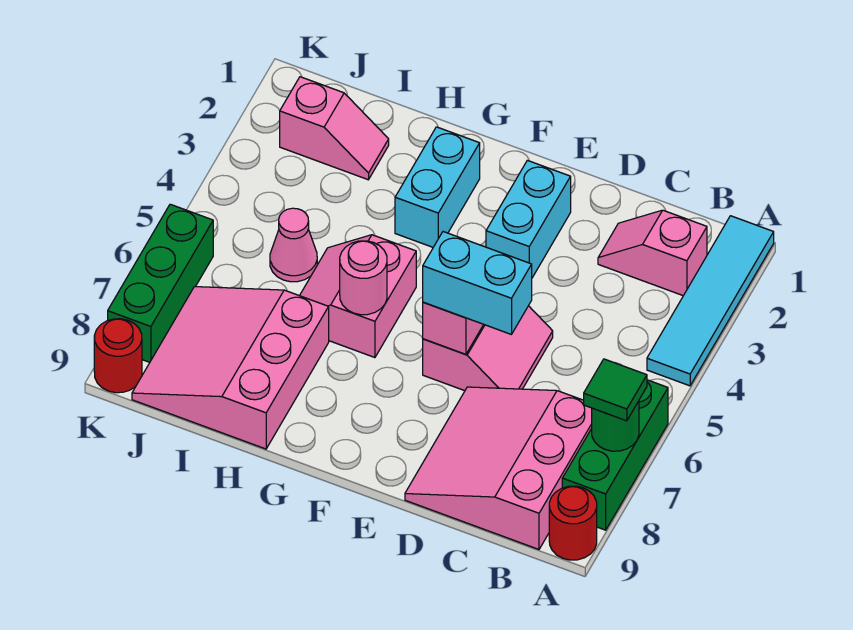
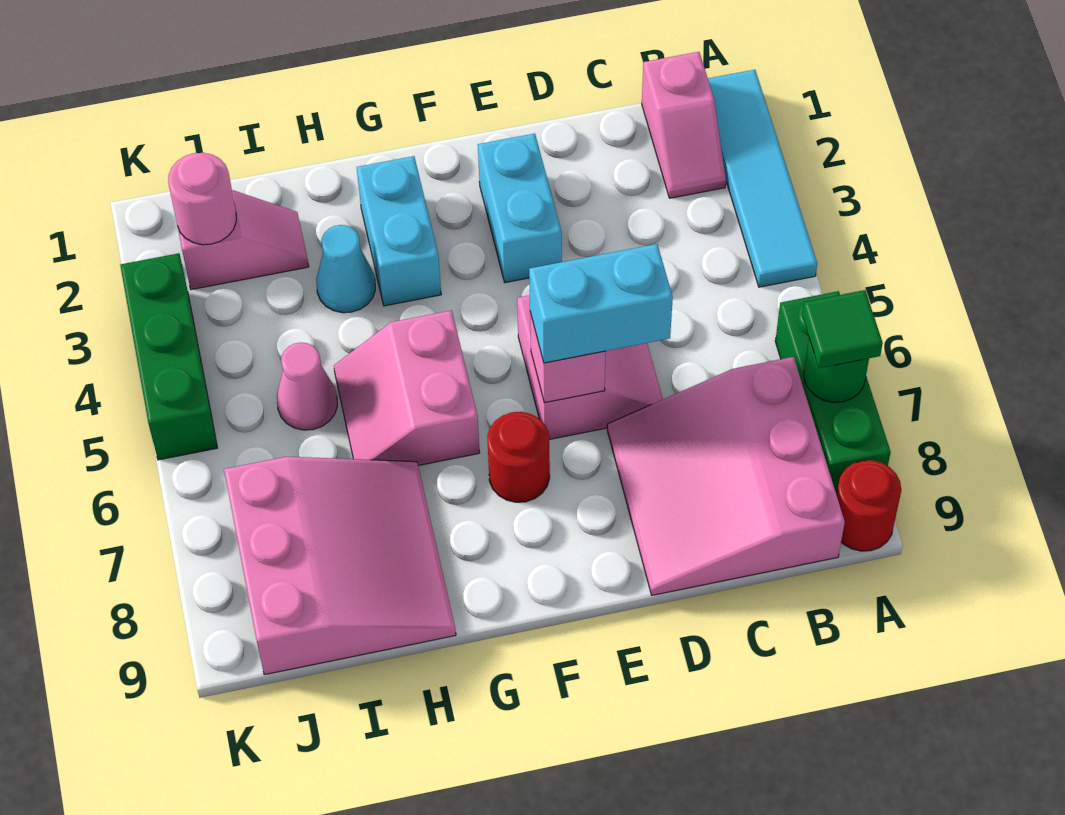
pink slope B2:C2 level 1 top B -> pink slope B1:B2 level 1 top 1
pink round brick G6 level 2 -> pink round brick J2 level 2
none -> cyan cone H3 level 1
pink slope H7:J9 level 1 top H -> pink slope H7:J9 level 1 top J
green brick K6:K8 level 1 -> green brick K3:K5 level 1
red round brick K9 level 1 -> red round brick F7 level 1

